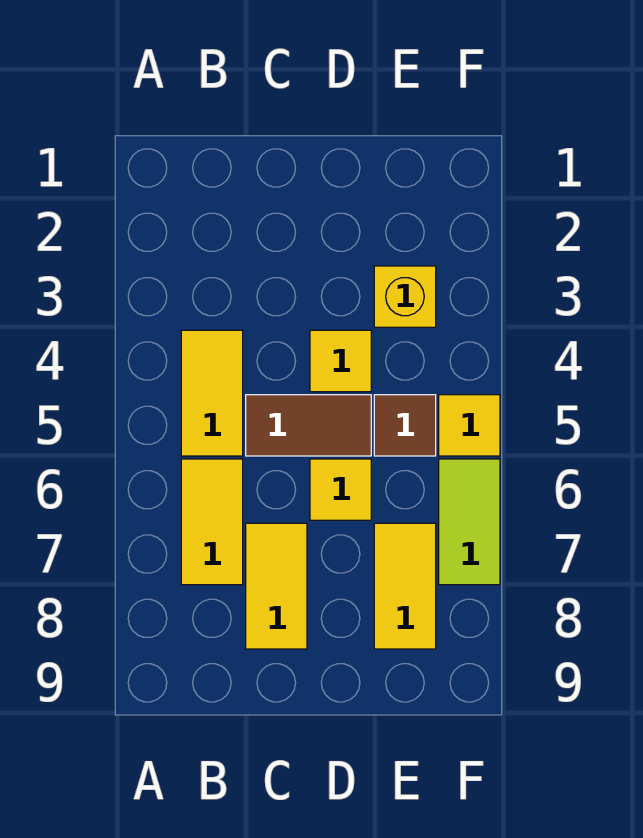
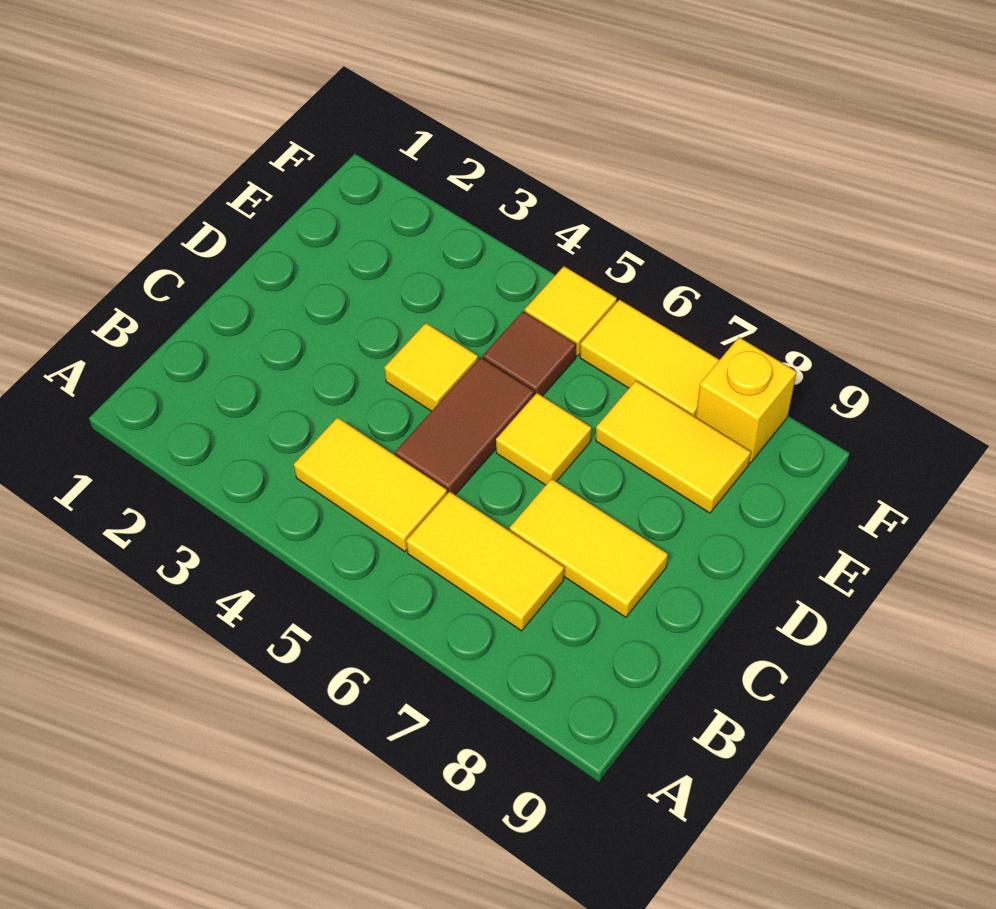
yellow brick E3 level 1 -> yellow brick F8 level 1
lime tile F6:F7 level 1 -> yellow tile F6:F7 level 1

